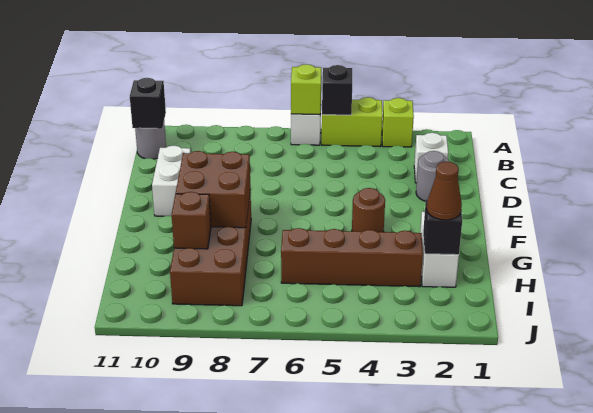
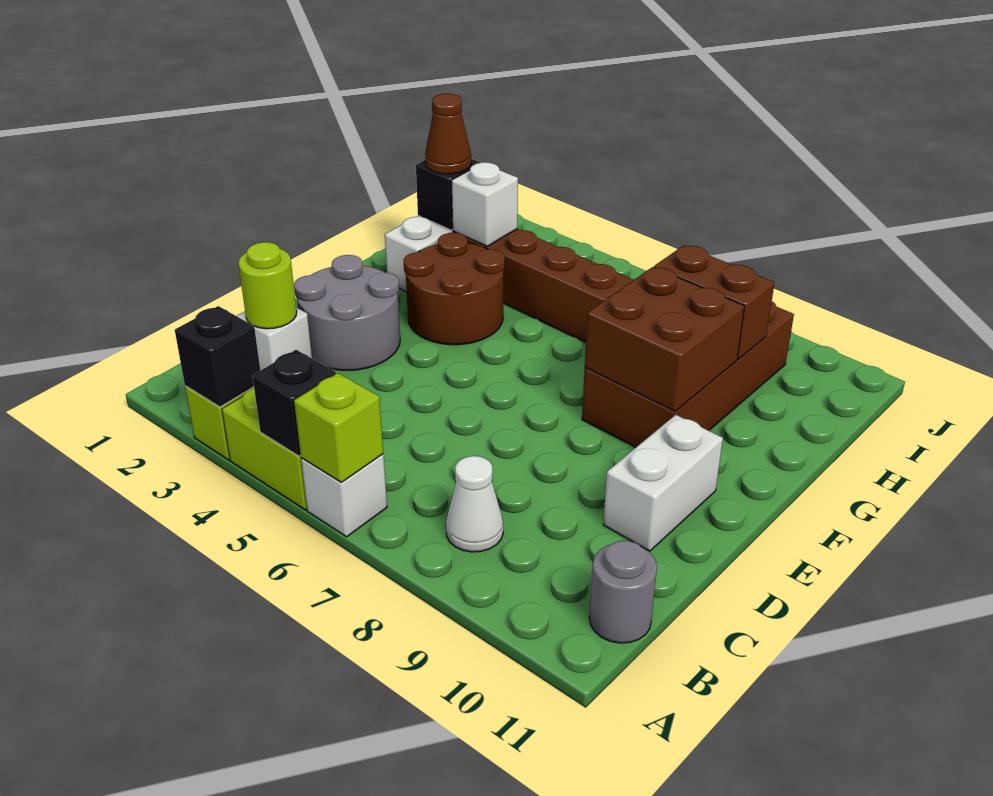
none -> white cone B8 level 1
black brick B11 level 2 -> black brick A3 level 2
none -> lime round brick C2 level 2
grey round brick D2 level 1 -> grey round brick D2:E3 level 1
brown round brick F4 level 1 -> brown round brick F3:G4 level 1
none -> white brick H3 level 2
brown brick H9 level 2 -> brown brick H8:H9 level 2

